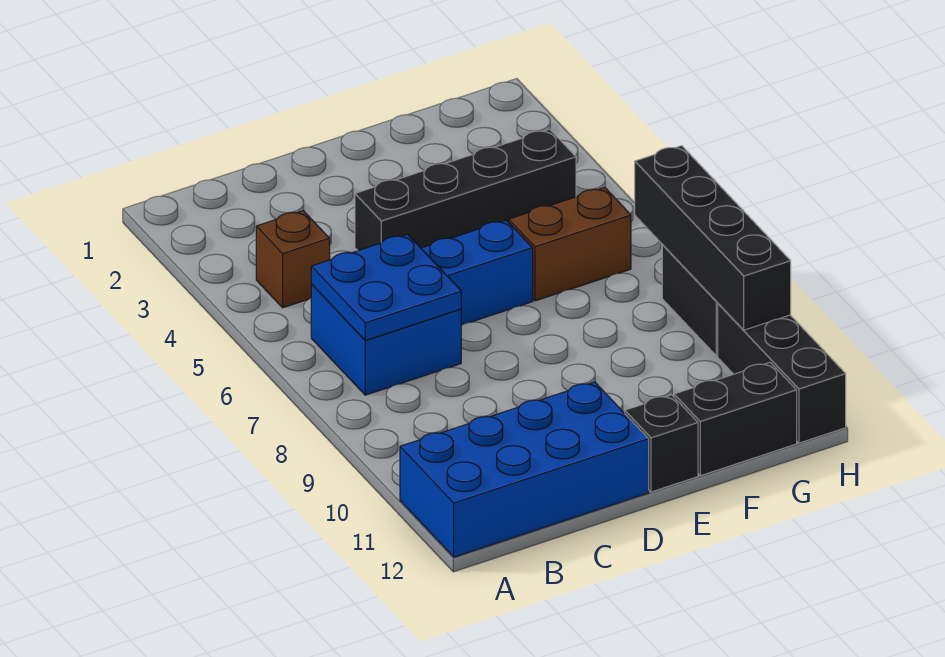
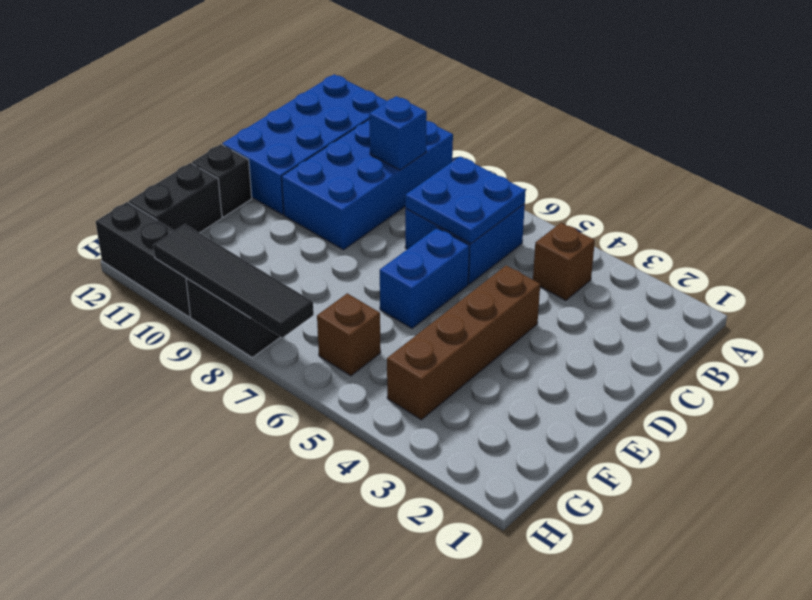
none -> blue brick A9:D10 level 1
none -> blue brick B9 level 2
black brick D4:G4 level 1 -> brown brick D4:G4 level 1
brown brick F6:G6 level 1 -> brown brick G6 level 1
black brick H7:H10 level 2 -> black tile H7:H10 level 2

